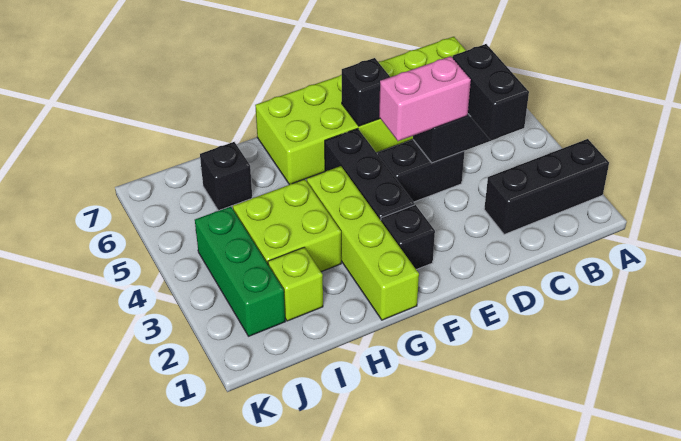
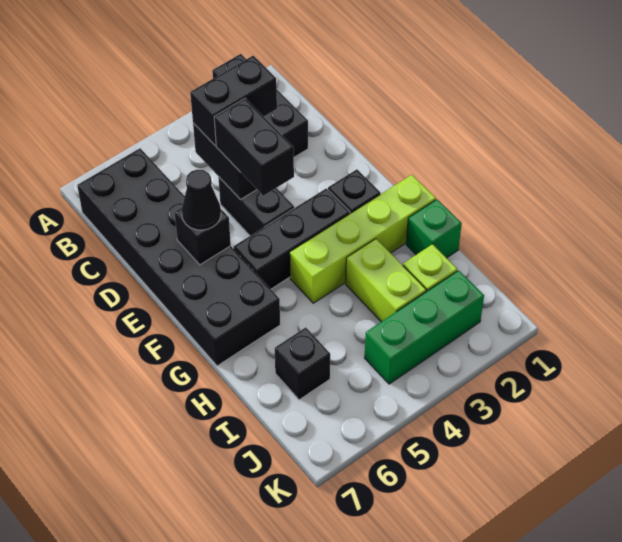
lime brick B6:G7 level 1 -> black brick B6:G7 level 1
pink brick D4:E4 level 3 -> black brick D4:E4 level 3
none -> black cone E6 level 3
none -> green brick H1 level 1
lime brick H3:I4 level 1 -> lime brick H3:I3 level 1

